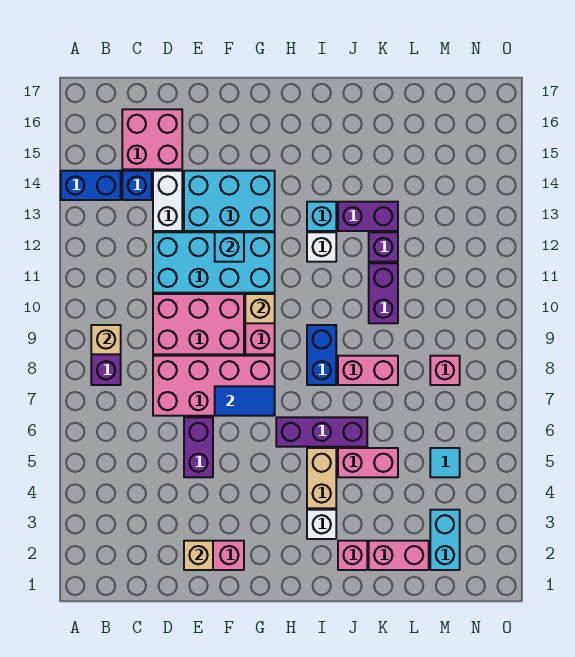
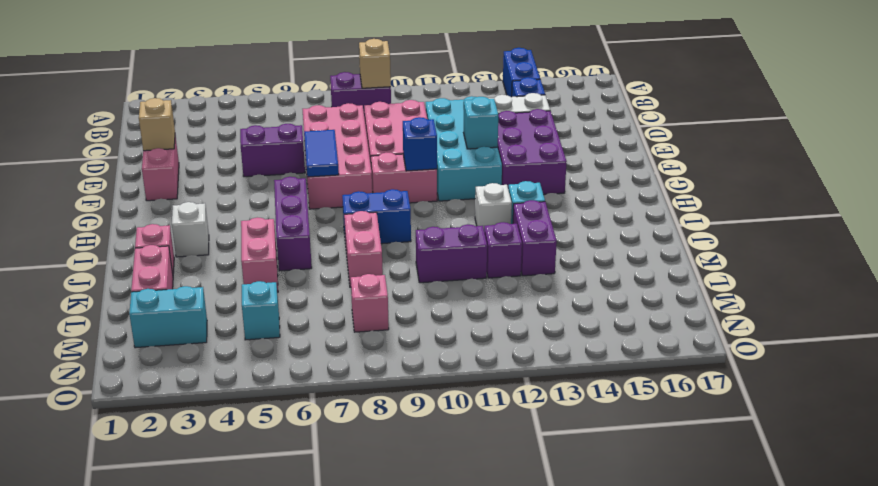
pink brick C15:D16 level 1 -> none
cyan brick E13:G14 level 1 -> purple brick E13:G14 level 1
tan brick G10 level 2 -> blue brick G10 level 2
tan brick I4:I5 level 1 -> none
cyan tile M5 level 1 -> cyan brick M5 level 1

